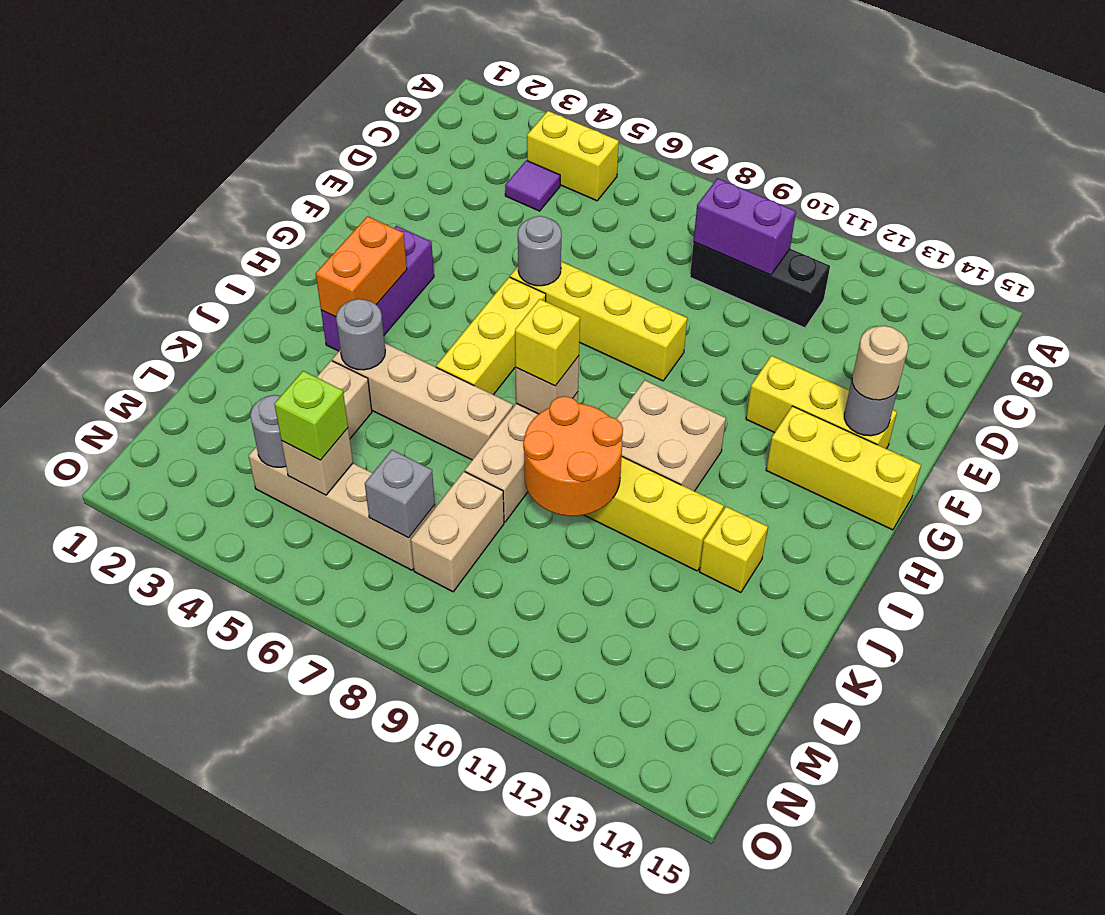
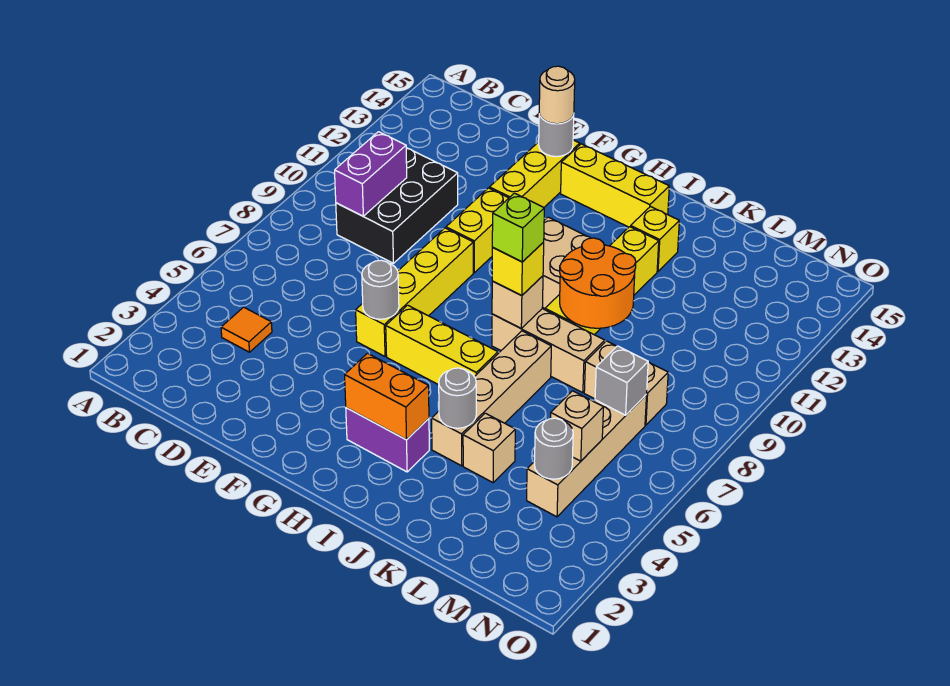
yellow brick B4:B5 level 1 -> yellow brick F10:F11 level 1
purple tile C4 level 1 -> orange tile C4 level 1
black brick C9:C11 level 1 -> black brick C9:D11 level 1
purple brick G3:I3 level 1 -> purple brick H3:I3 level 1
yellow brick G13:G15 level 1 -> yellow brick G14:I14 level 1
lime brick M5 level 3 -> lime brick I8 level 4

